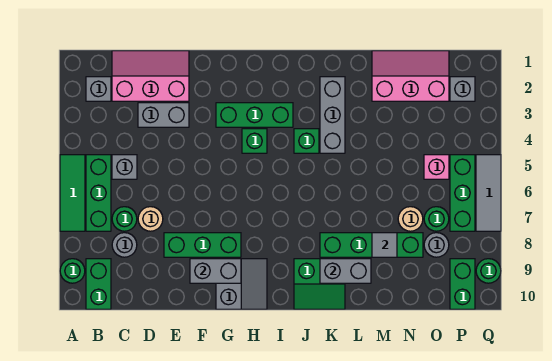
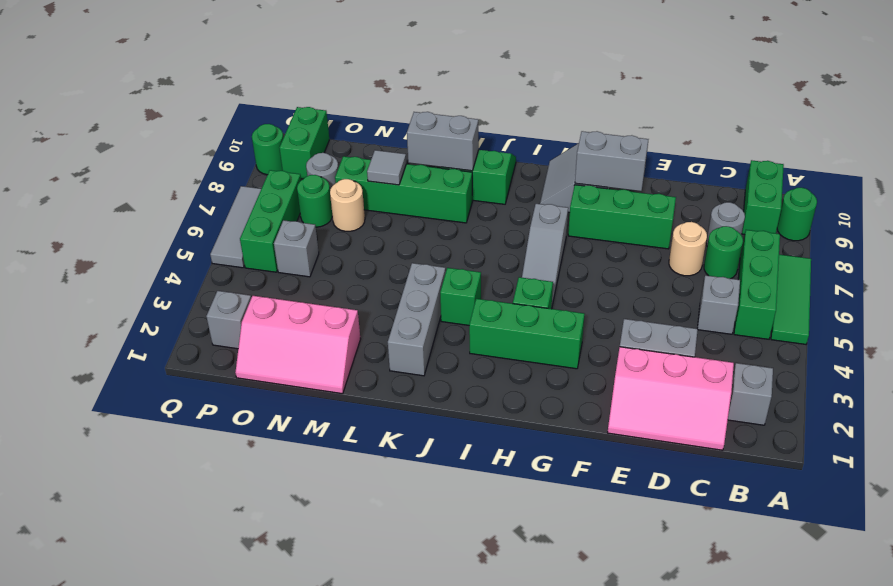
none -> grey slope H5:H7 level 1 top 7
pink brick O5 level 1 -> grey brick O5 level 1

